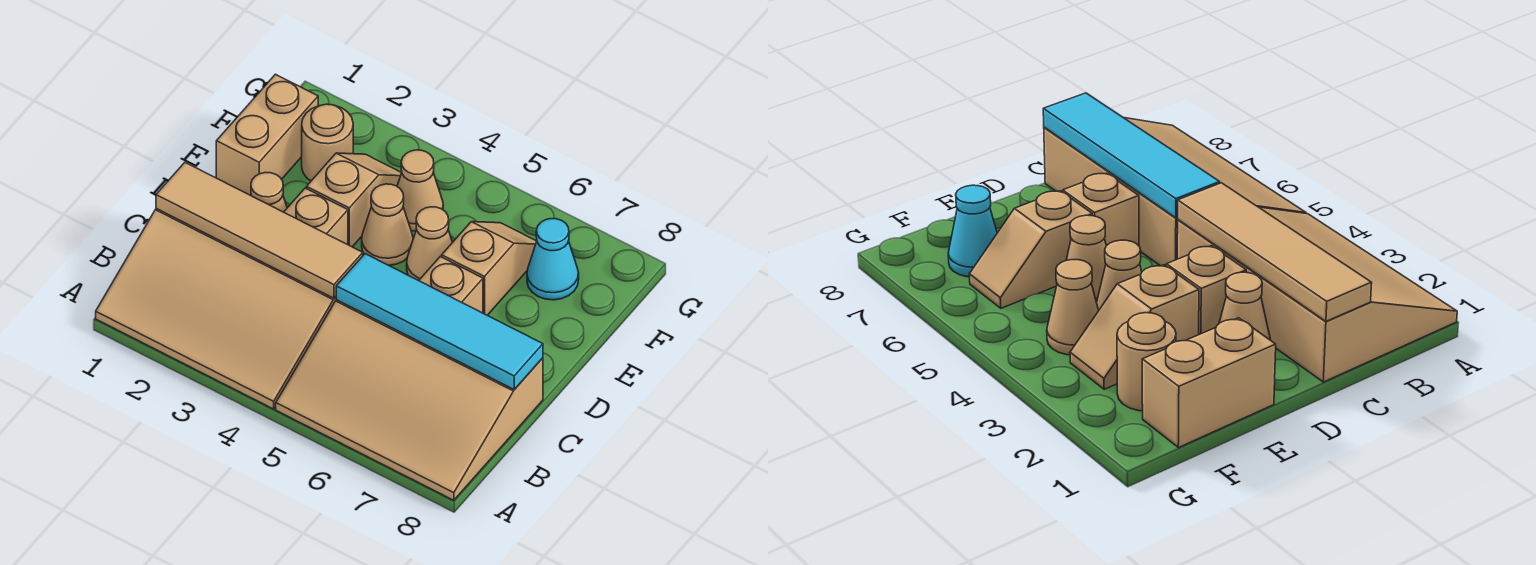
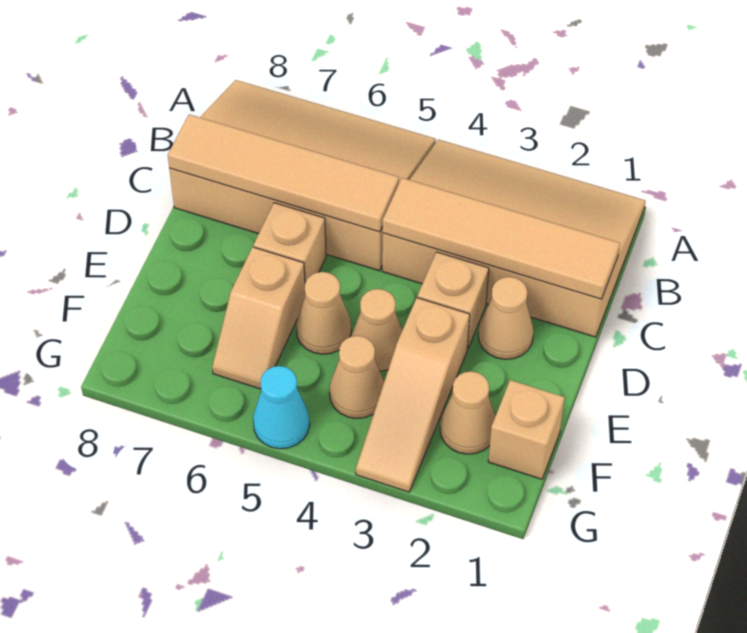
cyan tile C5:C8 level 2 -> tan tile C5:C8 level 2
tan brick E1:F1 level 1 -> tan brick F1 level 1
tan slope E3:F3 level 1 top E -> tan slope E3:G3 level 1 top E
tan round brick F2 level 1 -> tan cone F2 level 1
cyan cone F7 level 1 -> cyan cone G5 level 1

